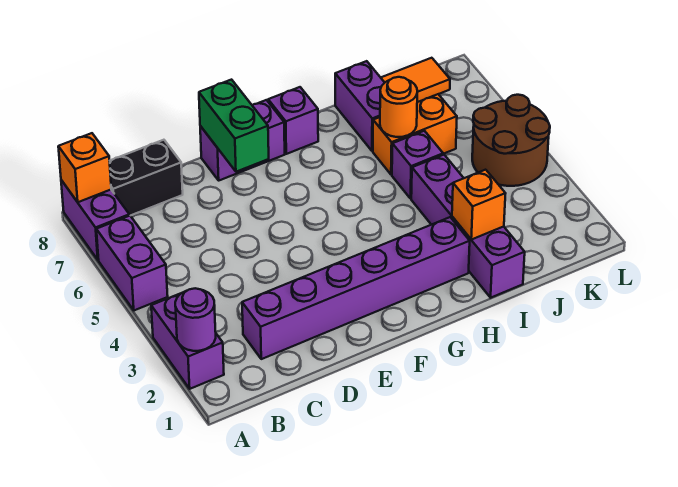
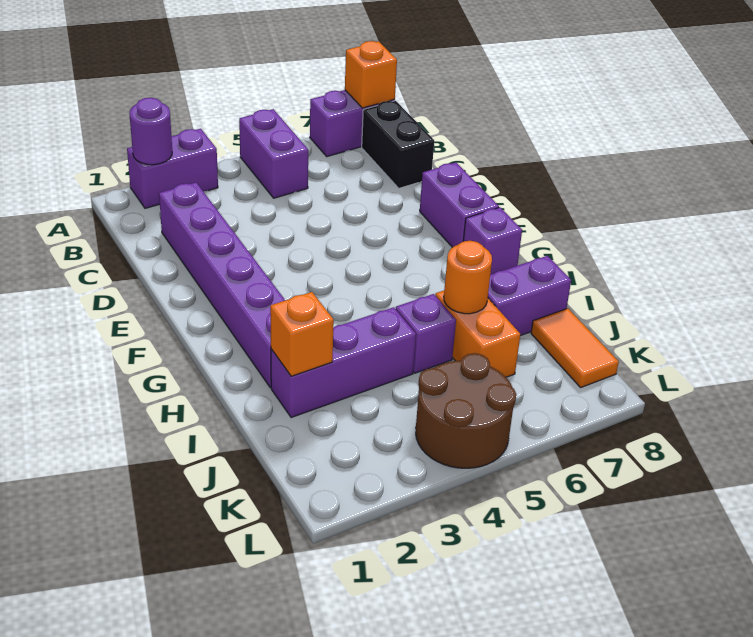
purple brick A5:A6 level 1 -> purple brick A5:B5 level 1
green brick E7:E8 level 2 -> none
purple brick I1:I4 level 1 -> purple brick I2:I4 level 1

